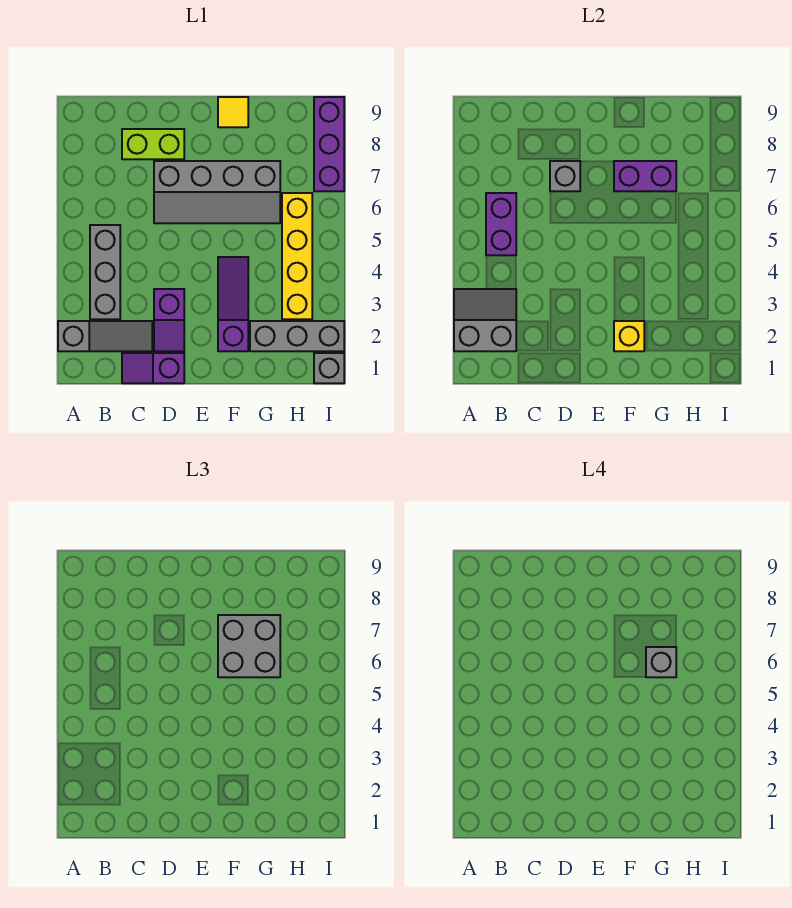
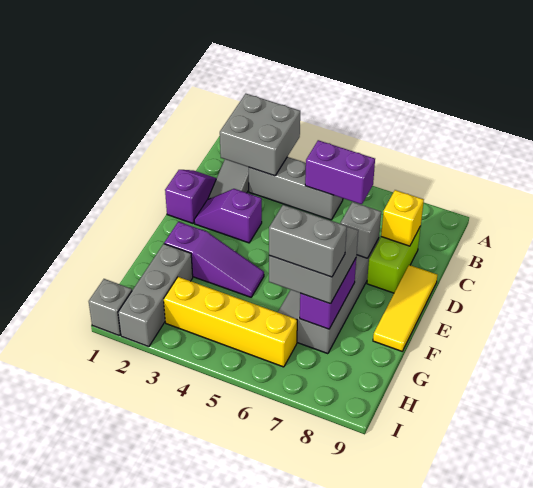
grey slope A2:B3 level 2 top 2 -> grey brick A2:B3 level 2
yellow brick F2 level 2 -> yellow brick C8 level 2
yellow tile F9 level 1 -> yellow tile D9:F9 level 1
grey brick G6 level 4 -> grey brick G6:G7 level 4
purple brick I7:I9 level 1 -> none

